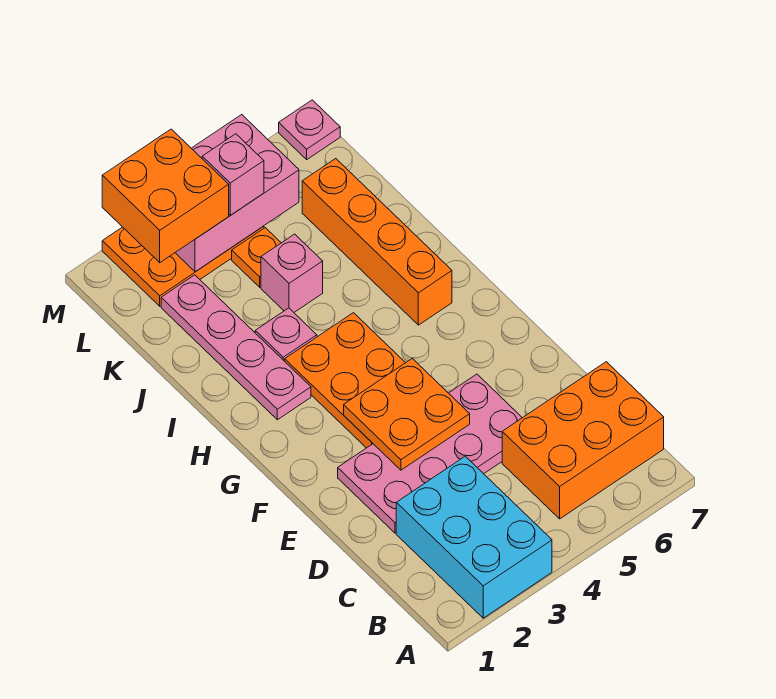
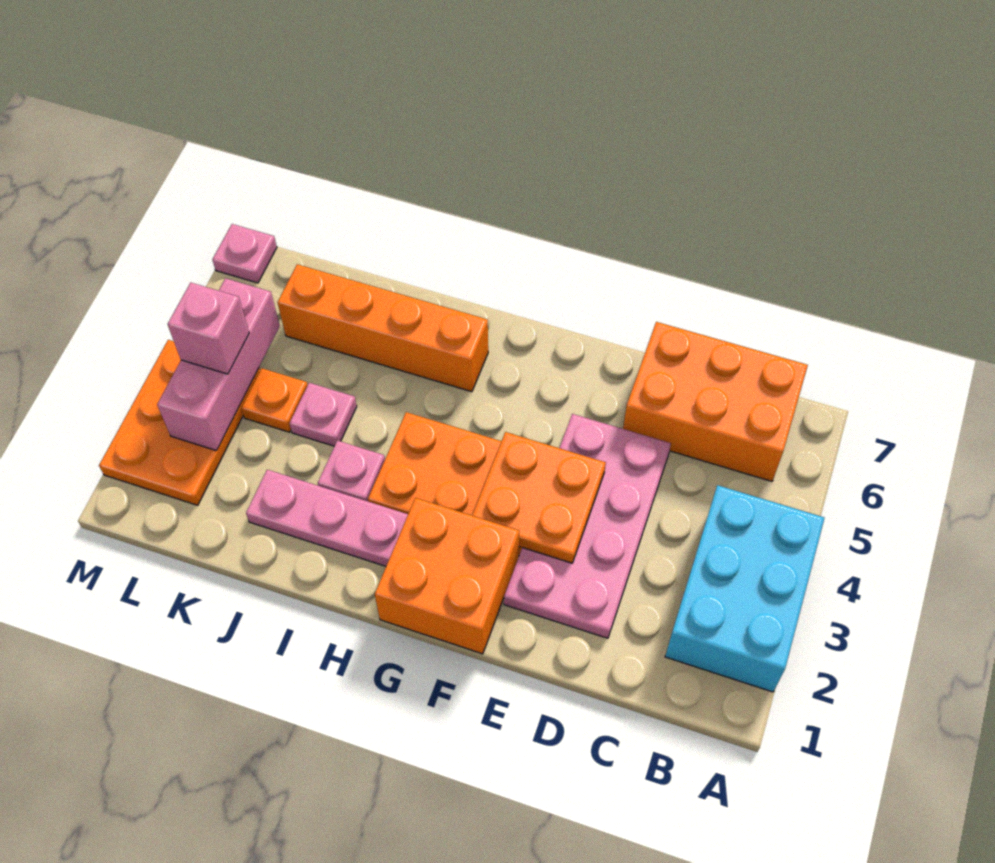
cyan brick A2:C3 level 1 -> cyan brick A2:B4 level 1
orange brick B5:C7 level 1 -> orange brick B6:D7 level 1
pink plate H2:K2 level 1 -> pink plate H2:J2 level 1
pink brick J4 level 1 -> pink plate J4 level 1
orange brick L2:M3 level 3 -> orange brick F1:G2 level 1
pink brick L3:M5 level 2 -> pink brick L3:L5 level 2

